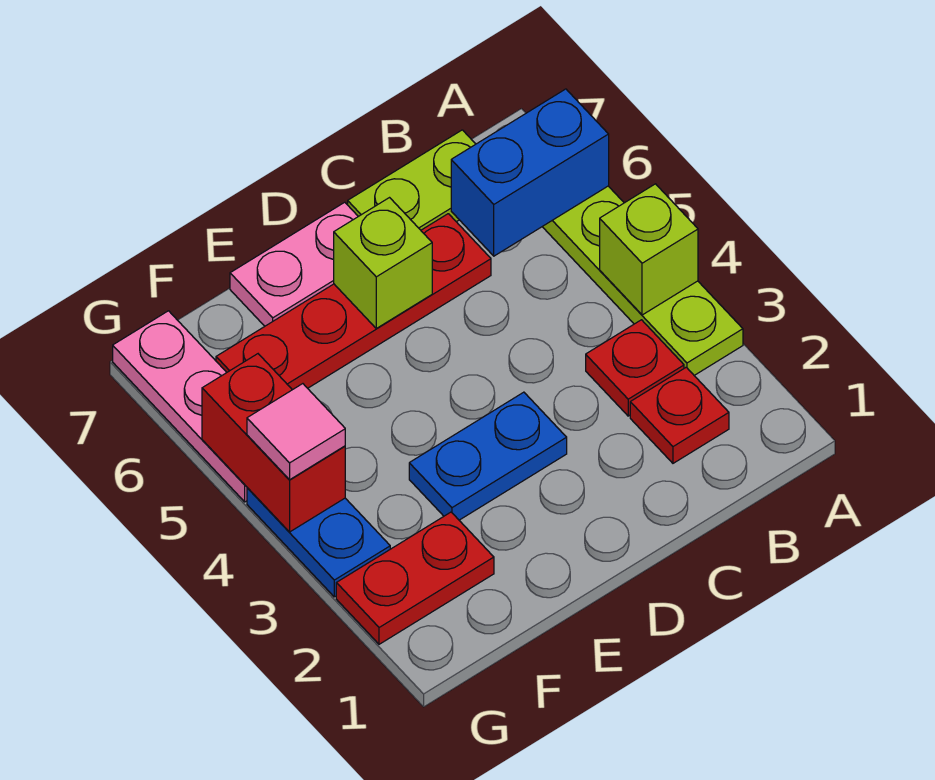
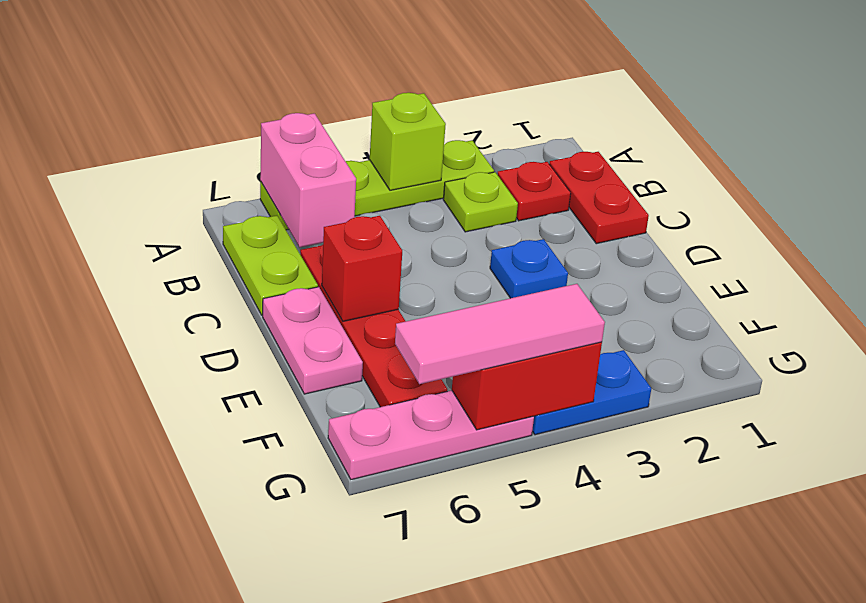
blue brick A6:B6 level 2 -> pink brick A6:B6 level 2
red plate B3 level 1 -> lime plate B3 level 1
blue plate D3:E3 level 1 -> blue plate D3 level 1
lime brick D6 level 2 -> red brick D6 level 2
red plate F2:G2 level 1 -> red plate B1:C1 level 1
pink tile G4 level 3 -> pink tile G4:G6 level 3

